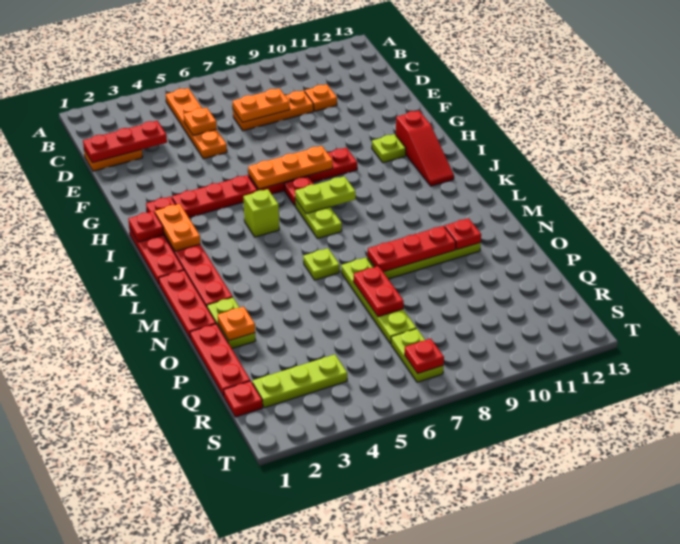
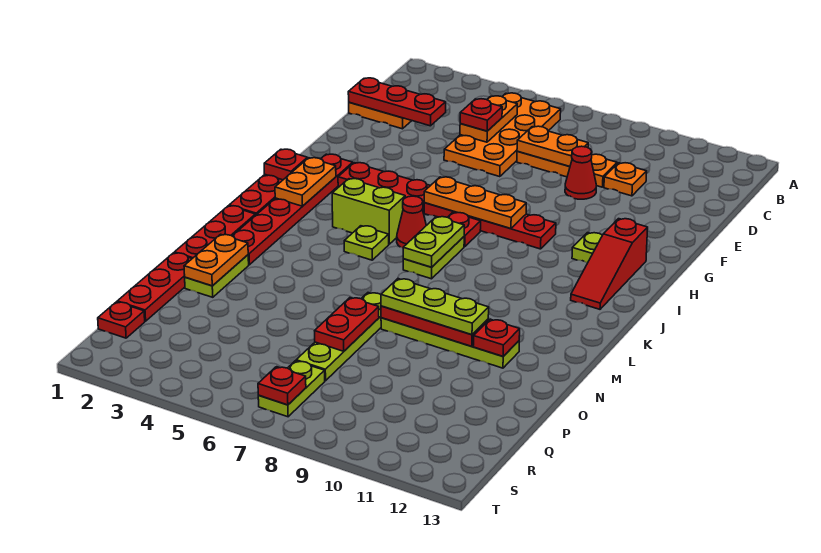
orange plate B5:E5 level 1 -> orange plate B5:E6 level 1
orange plate D5 level 2 -> orange plate C5:D5 level 2
none -> red plate D5 level 3
none -> red cone E9 level 1
lime brick J5 level 1 -> lime brick J4:J5 level 1
none -> red cone J6 level 1
lime plate J7:J8 level 2 -> lime plate J7:K7 level 2
lime plate M6 level 1 -> lime plate K5 level 1
orange plate O2 level 2 -> orange plate N2:O2 level 2
lime plate R2:R4 level 1 -> lime plate N8:N10 level 3

